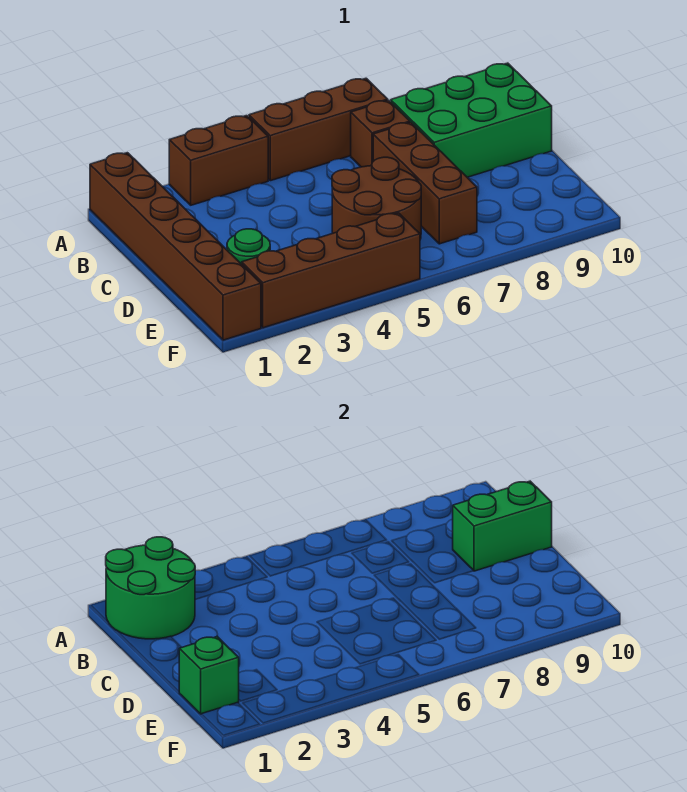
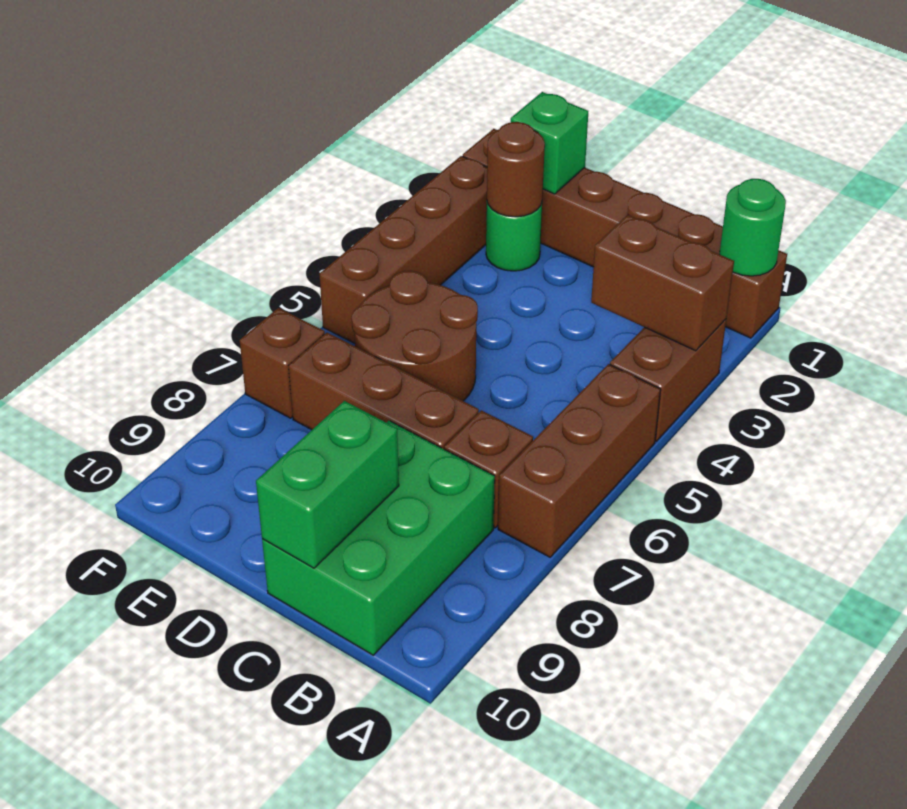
green round brick A1:B2 level 2 -> green round brick A1 level 2
none -> brown brick A3:B3 level 2
none -> brown round brick E2 level 2
none -> brown brick F7 level 1

